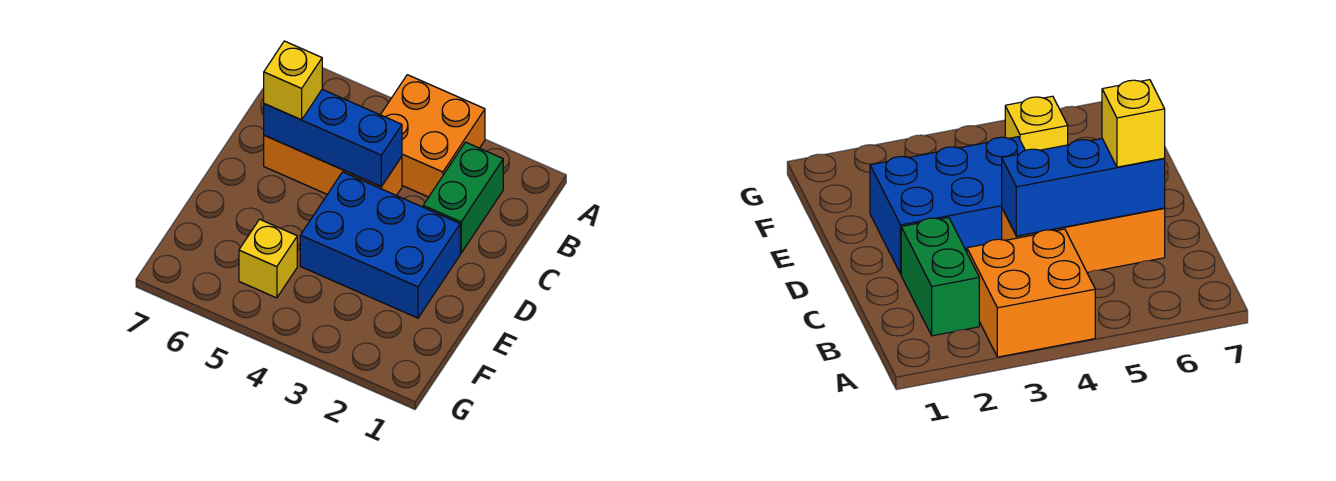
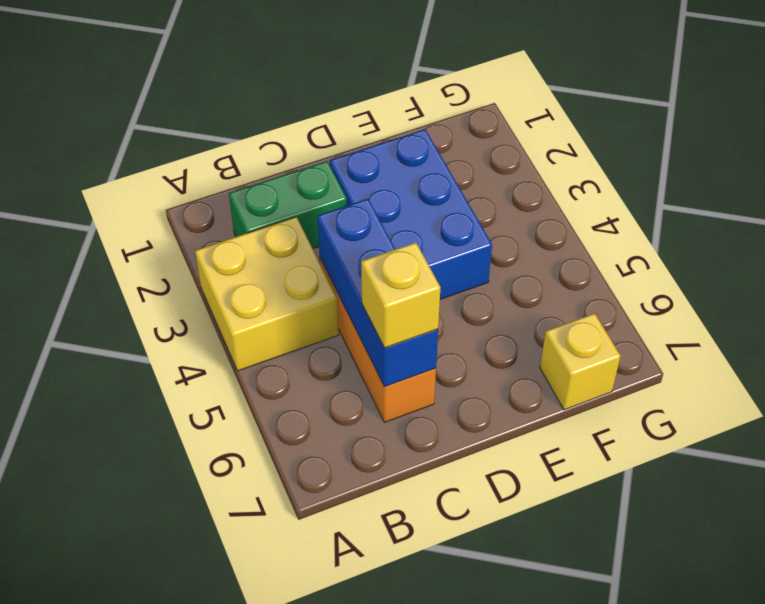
orange brick A3:B4 level 1 -> yellow brick A3:B4 level 1
yellow brick F5 level 1 -> yellow brick F7 level 1

